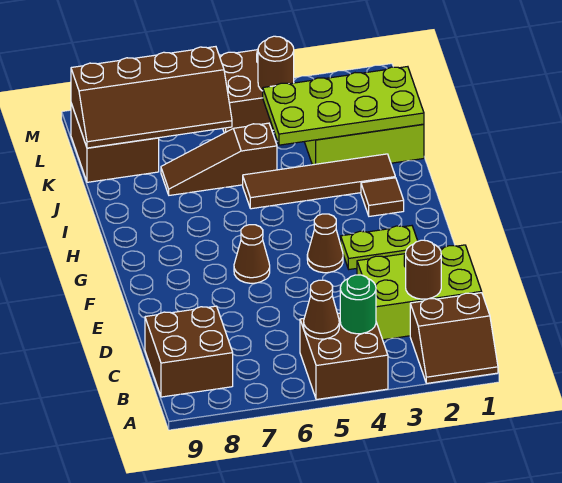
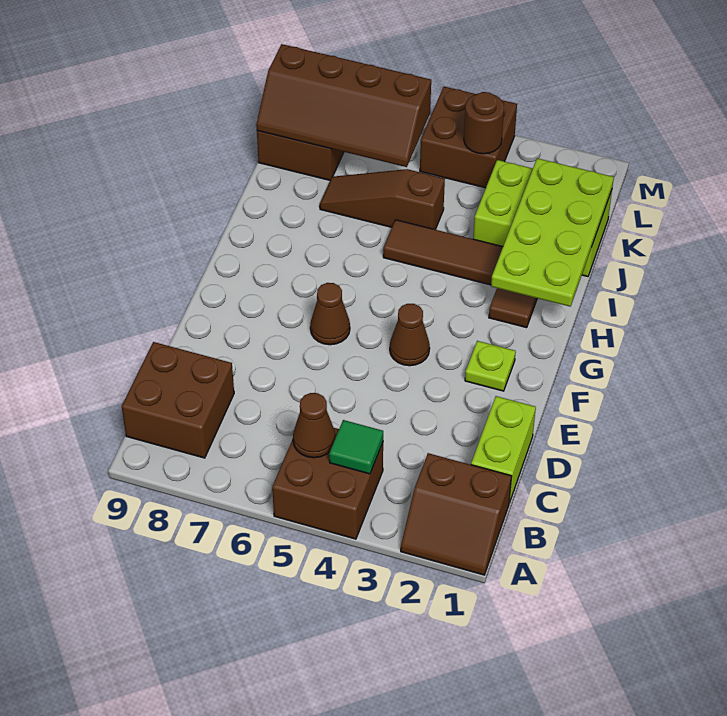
green round brick B4 level 2 -> green tile B4 level 2
lime brick C1:D3 level 1 -> lime brick C1:D1 level 1
brown round brick C2 level 2 -> none
lime plate F2:F3 level 1 -> lime plate F2 level 1
lime plate J1:K4 level 2 -> lime plate H1:K2 level 2

